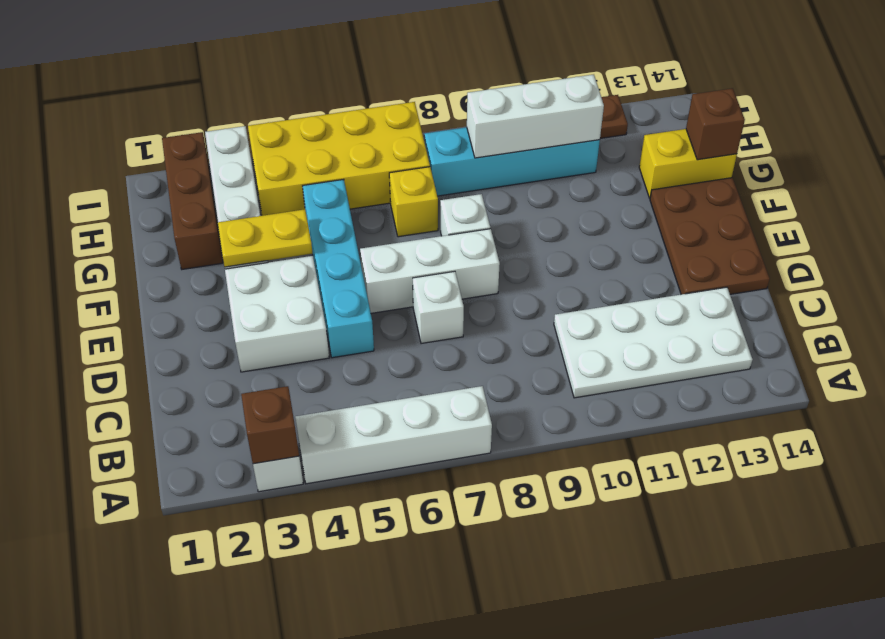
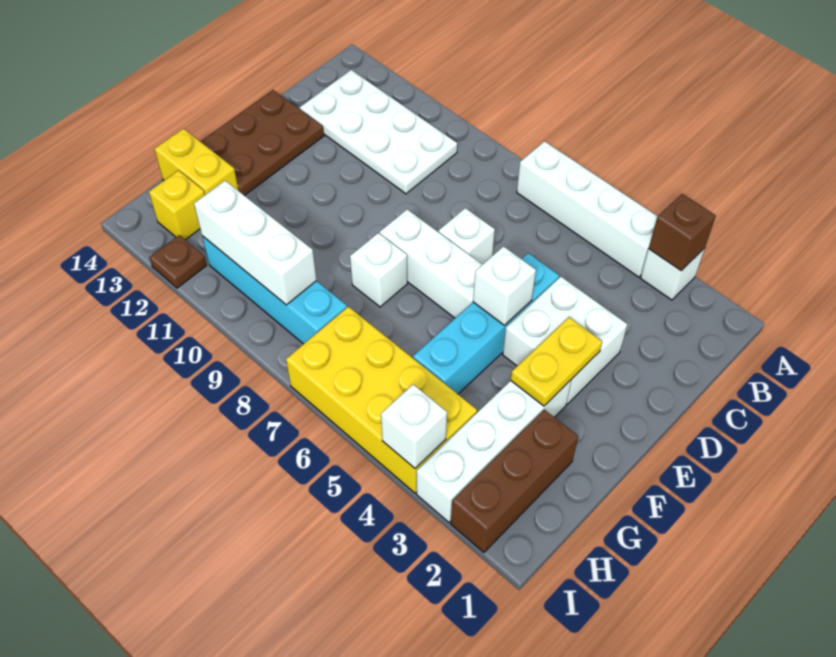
none -> white brick E5 level 2
yellow plate F3:F4 level 2 -> yellow plate E3:F3 level 2
yellow brick G7 level 1 -> yellow brick H13 level 1
brown brick G14 level 2 -> none
none -> white brick I4 level 2

